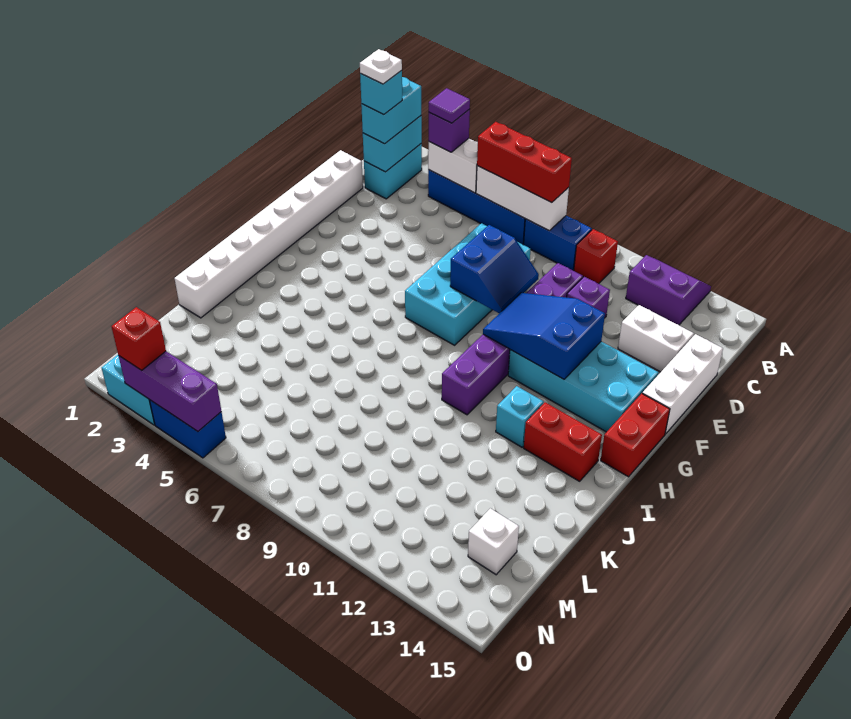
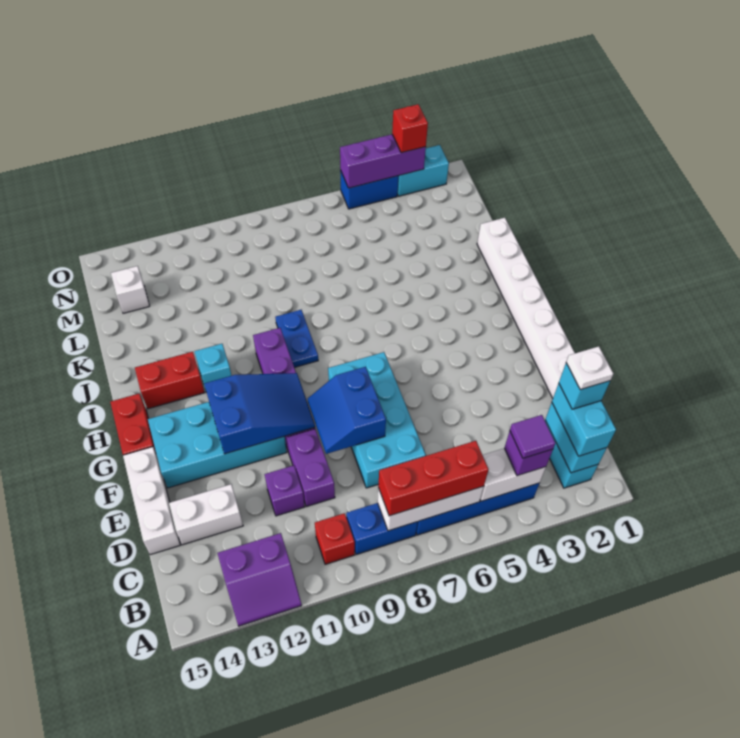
none -> blue plate I9:J9 level 1

